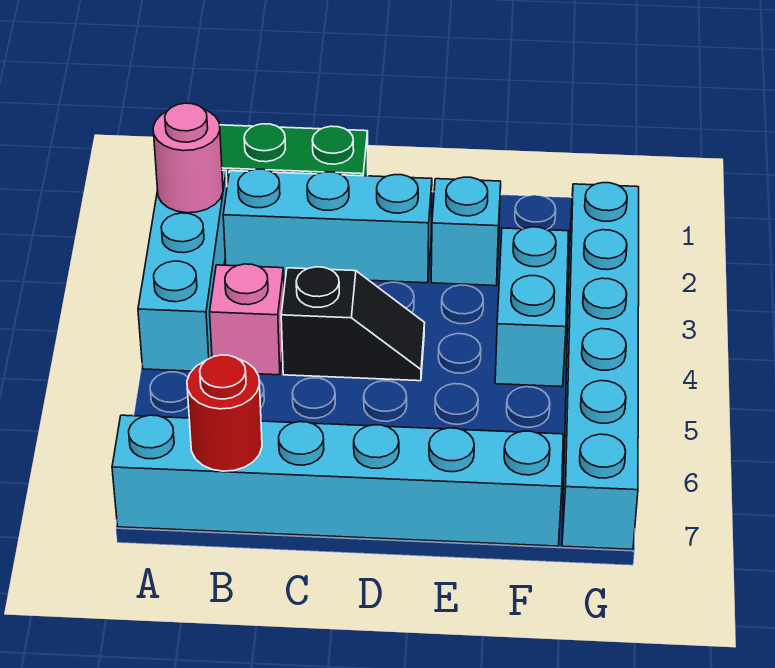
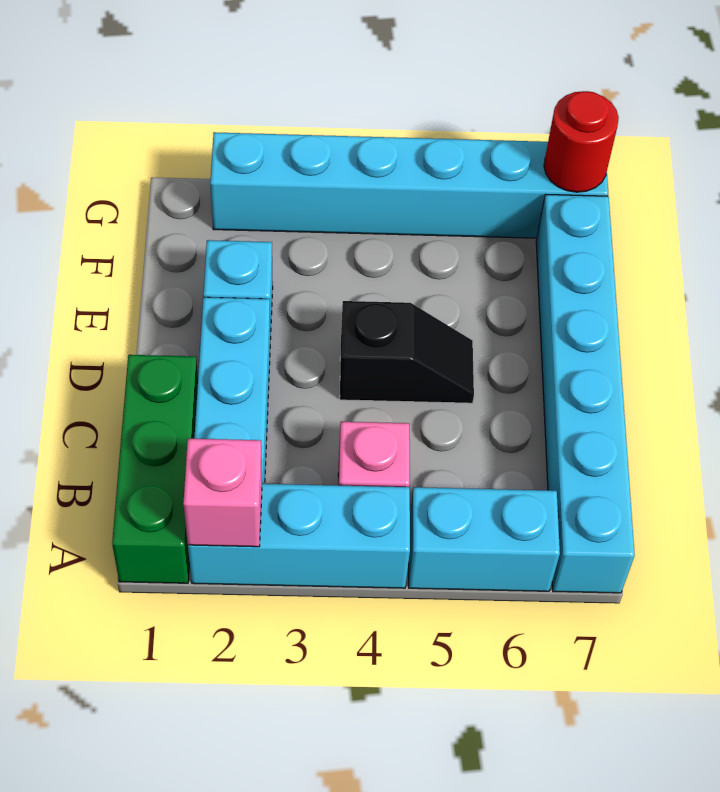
pink round brick A2 level 2 -> pink brick A2 level 2
red round brick B7 level 2 -> red round brick G7 level 2
black slope C4:D4 level 1 top C -> black slope D4:D5 level 1 top 4
cyan brick F3:F4 level 1 -> cyan brick A5:A6 level 1

